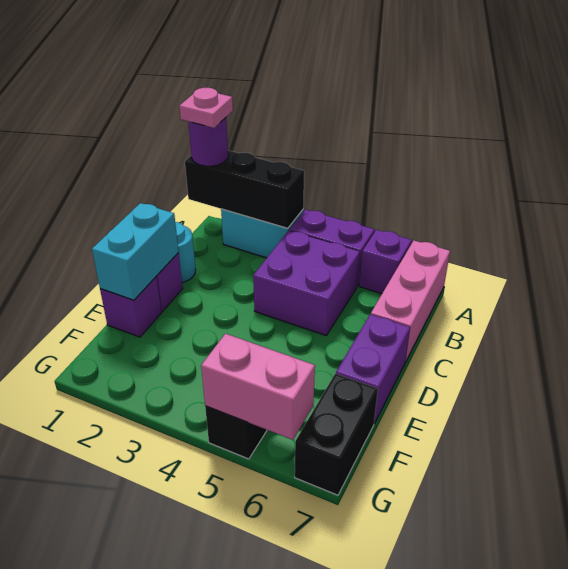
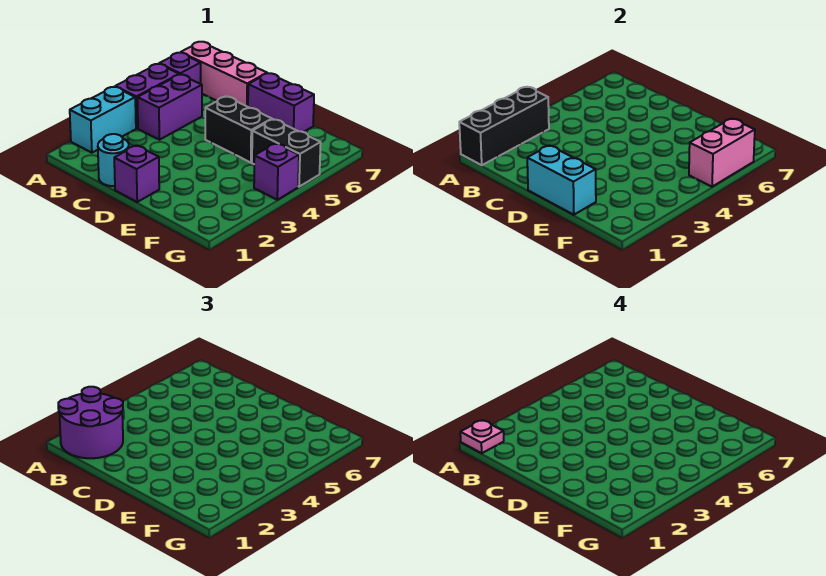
purple round brick A1 level 3 -> purple round brick A1:B2 level 3
purple brick B4:C5 level 1 -> purple brick B4:B5 level 1
purple brick E1 level 1 -> purple brick G4 level 1
black brick F7:G7 level 1 -> black brick D5:E5 level 1

